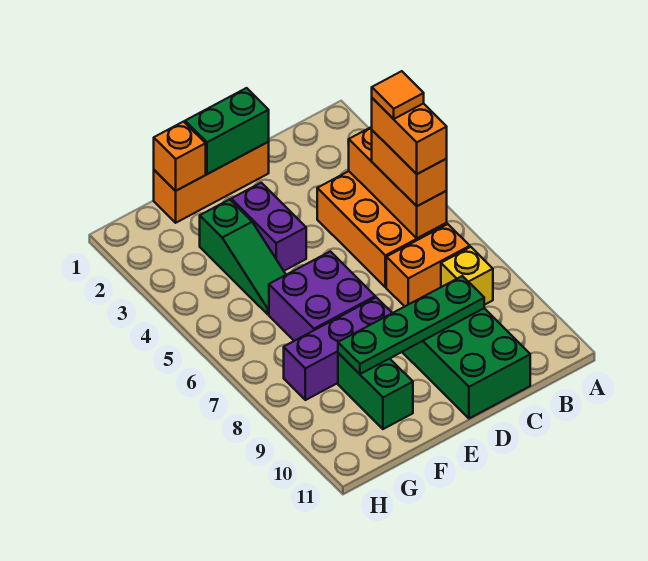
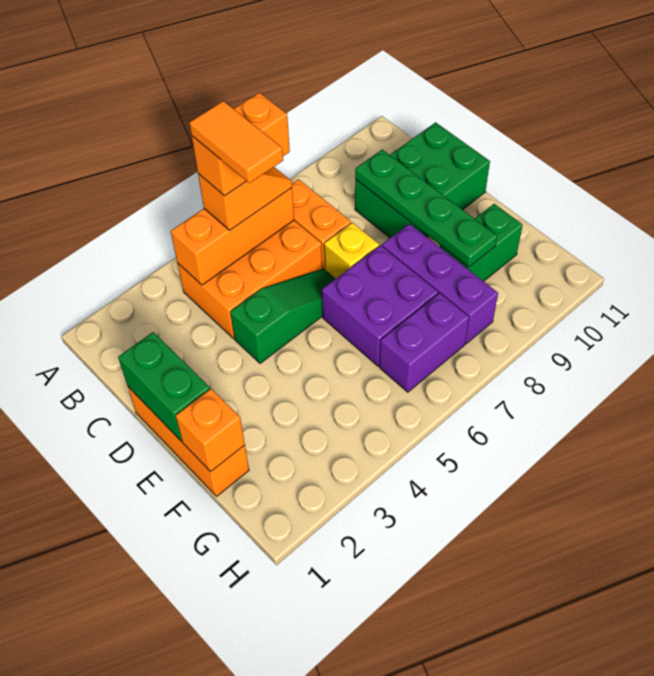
orange brick B5:B6 level 3 -> orange slope B5:B6 level 3 top 5
orange tile B5 level 5 -> orange tile B5:C5 level 5
yellow brick B8 level 1 -> yellow brick D7 level 1
purple brick E3:E4 level 1 -> purple brick G6:G7 level 1
green slope F3:F5 level 1 top 3 -> green slope D4:D6 level 1 top 4

